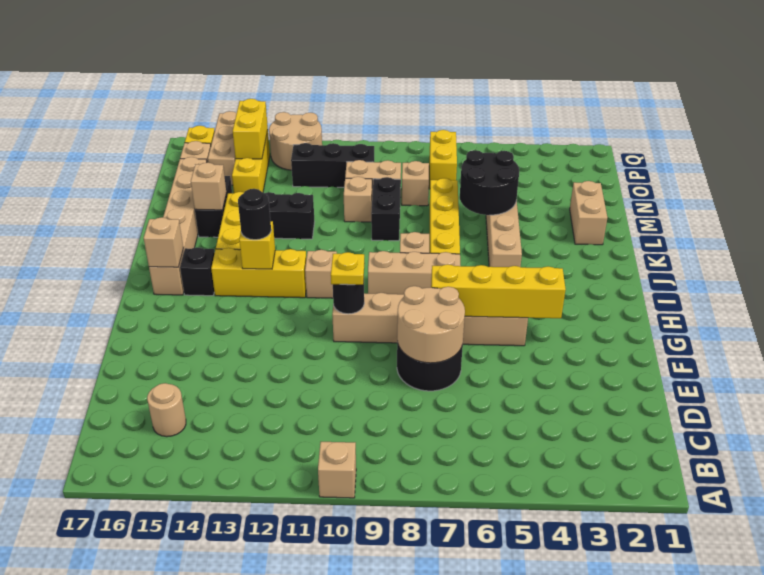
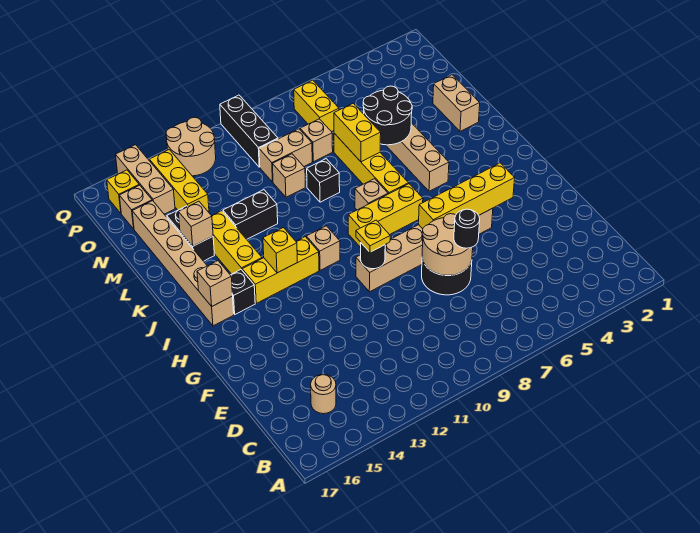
tan brick A10 level 1 -> none
tan brick I7:I9 level 1 -> yellow brick I7:I9 level 1
black round brick I13 level 3 -> black round brick E7 level 3
black brick L9:M9 level 1 -> black brick L9 level 1
black brick O10:O12 level 1 -> black brick O10:Q10 level 1
yellow brick O14:P14 level 2 -> yellow brick L7:M7 level 2

